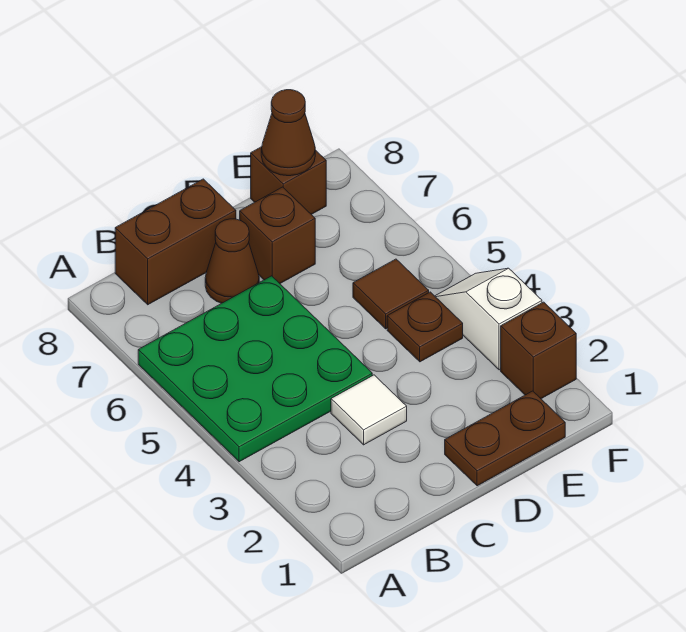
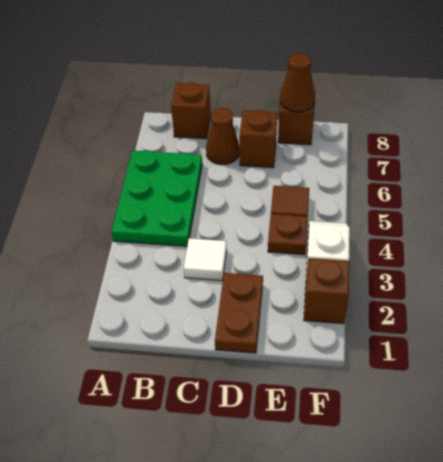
green plate A4:C6 level 1 -> green plate A4:B6 level 1
brown brick B8:C8 level 1 -> brown brick B8 level 1
brown plate D1:E1 level 1 -> brown plate D1:D2 level 1

